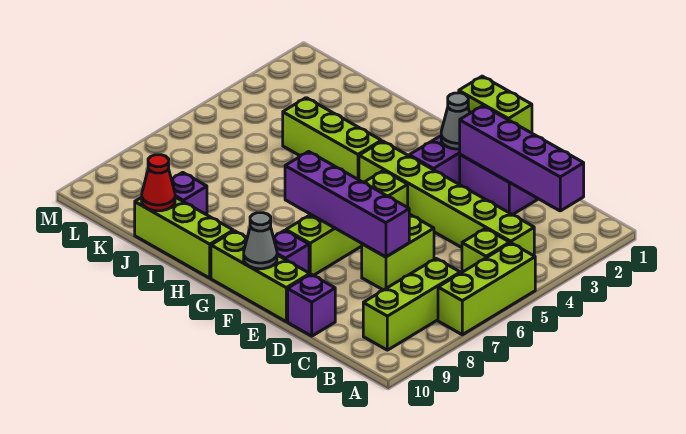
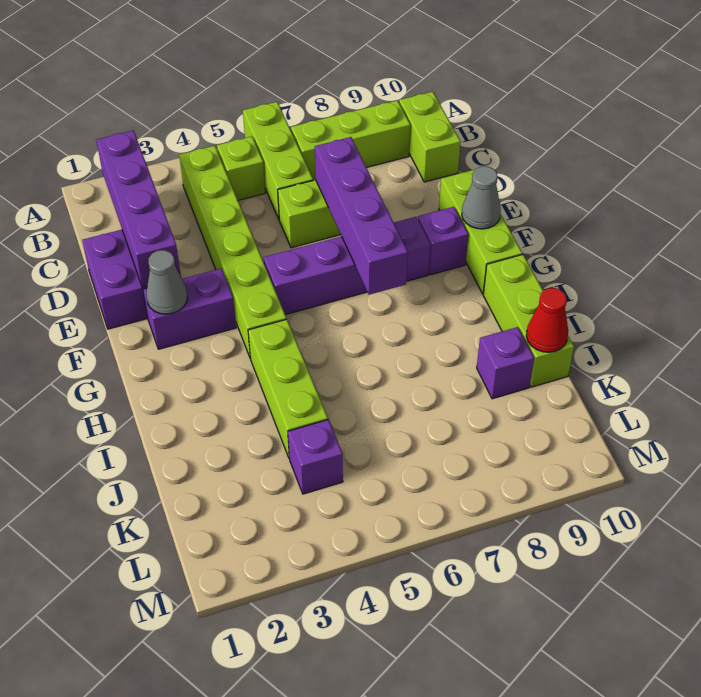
lime brick A5:A7 level 1 -> lime brick A6:C6 level 1
purple brick D10 level 1 -> purple brick K4 level 1
lime brick E1:F1 level 2 -> lime brick B10:C10 level 1
lime brick F5:F8 level 1 -> purple brick F5:F8 level 1

